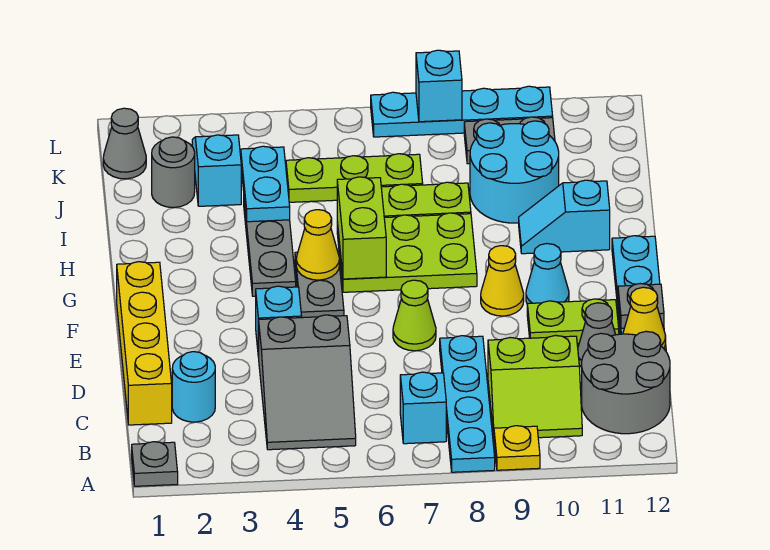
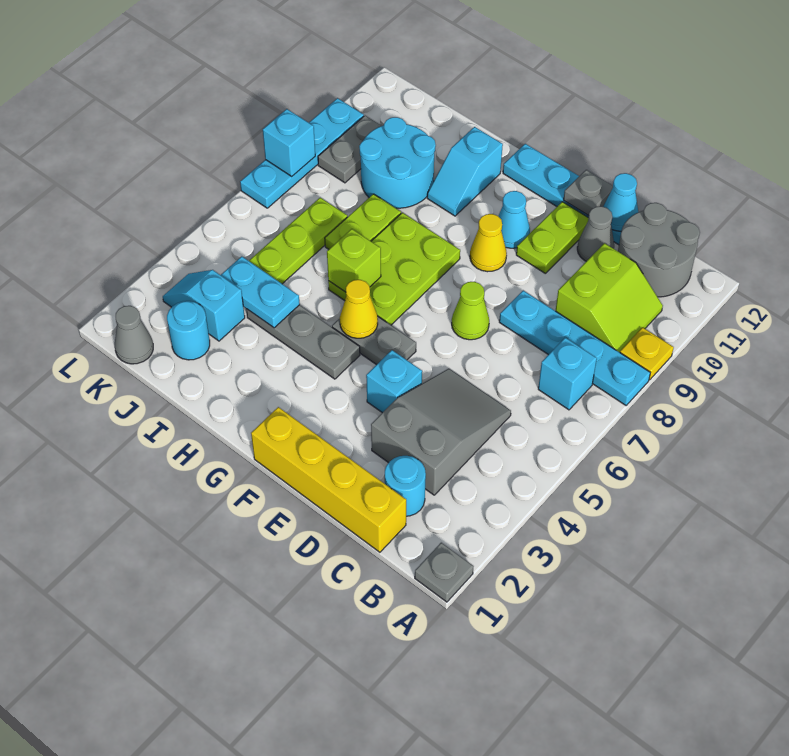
grey slope B4:D5 level 1 top D -> grey slope C3:D5 level 1 top 3
yellow cone D12 level 2 -> cyan cone D12 level 2
lime brick G6:H6 level 2 -> lime brick H6 level 2
grey round brick J2 level 1 -> cyan round brick J2 level 1

